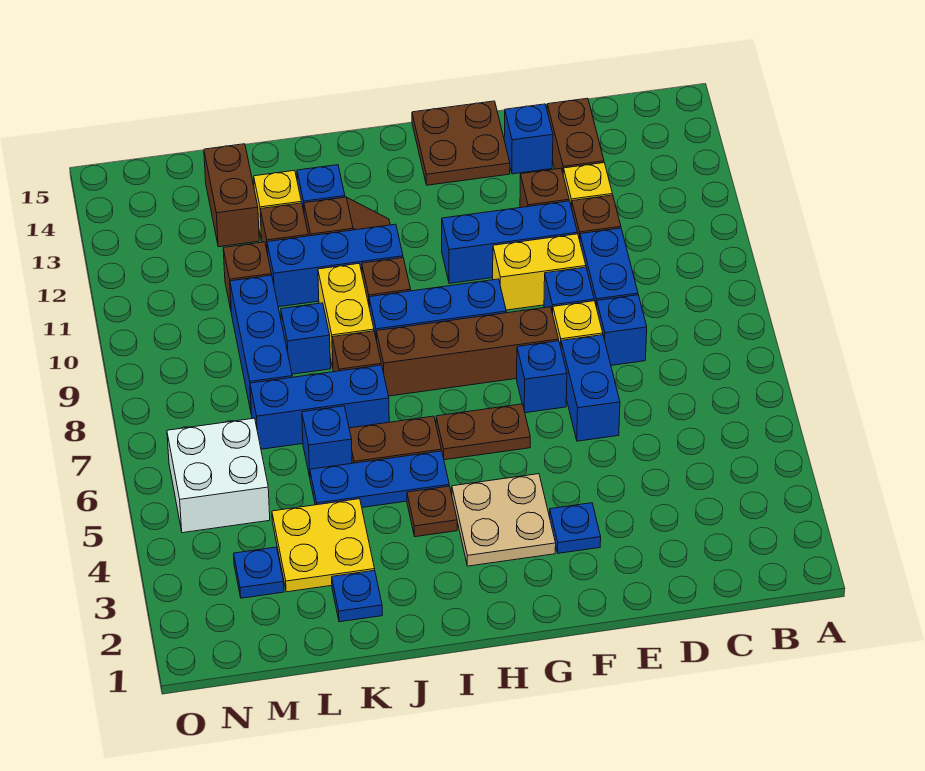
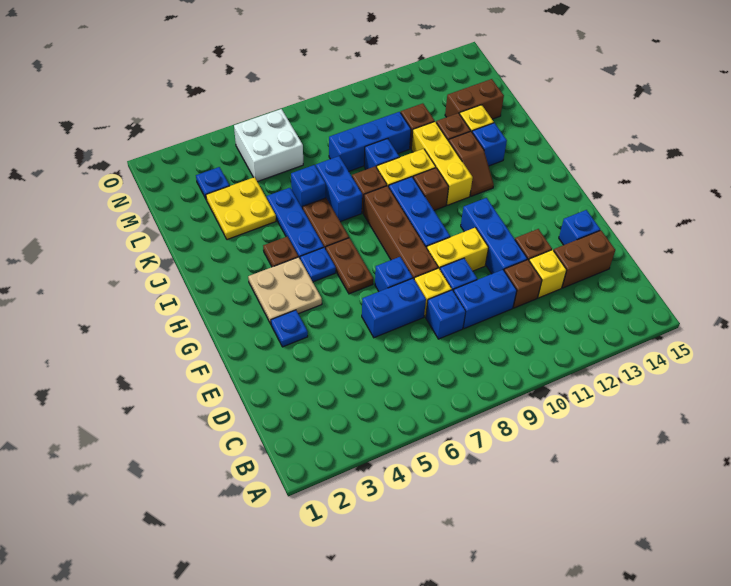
yellow brick E10:F10 level 1 -> yellow brick F9:F10 level 1
brown plate F14:G15 level 1 -> none
blue brick I11:K11 level 1 -> yellow brick I11:K11 level 1
blue brick J7:L7 level 1 -> blue brick J7:K7 level 1
blue plate K2 level 1 -> blue plate H5 level 1

